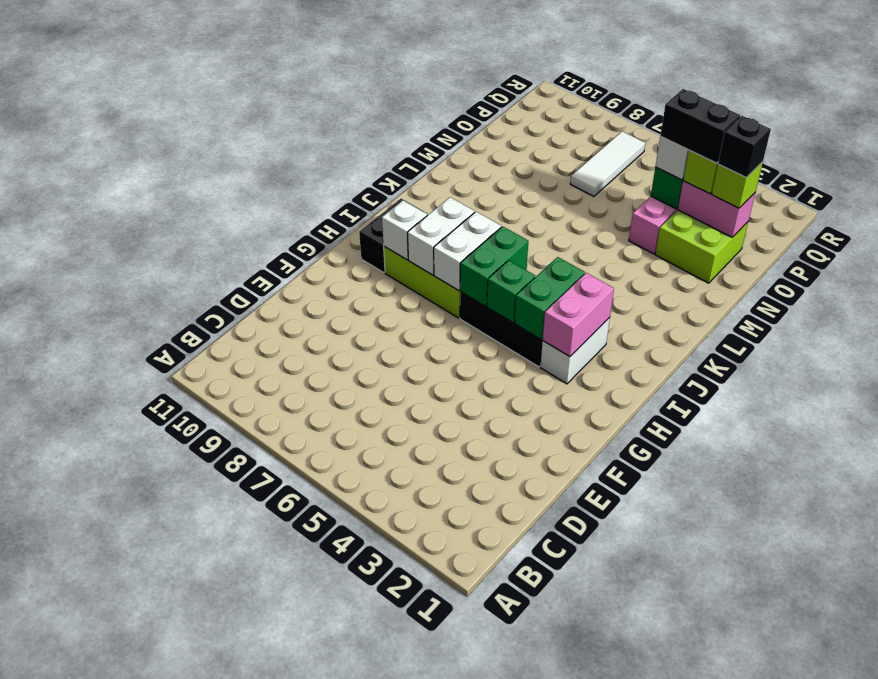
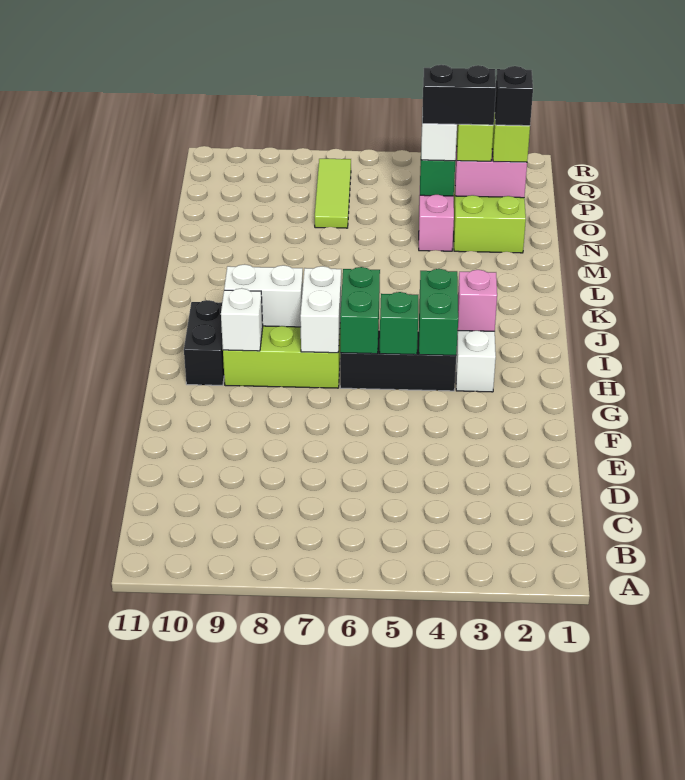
pink brick H3:I3 level 2 -> pink brick I3 level 2
white brick H8:I8 level 2 -> white brick I8:I9 level 2
white tile O7:Q7 level 1 -> lime tile O7:Q7 level 1

